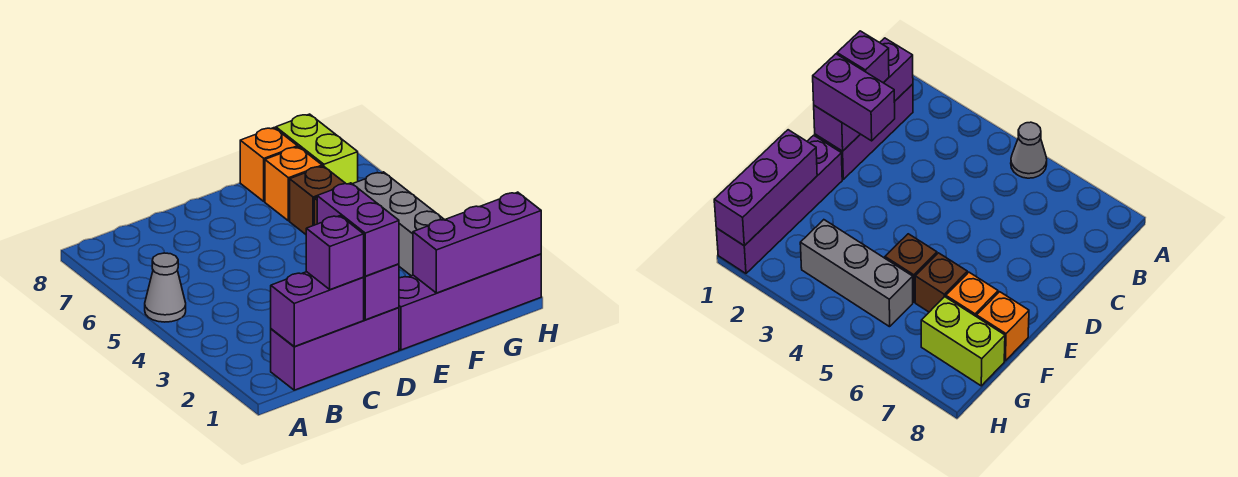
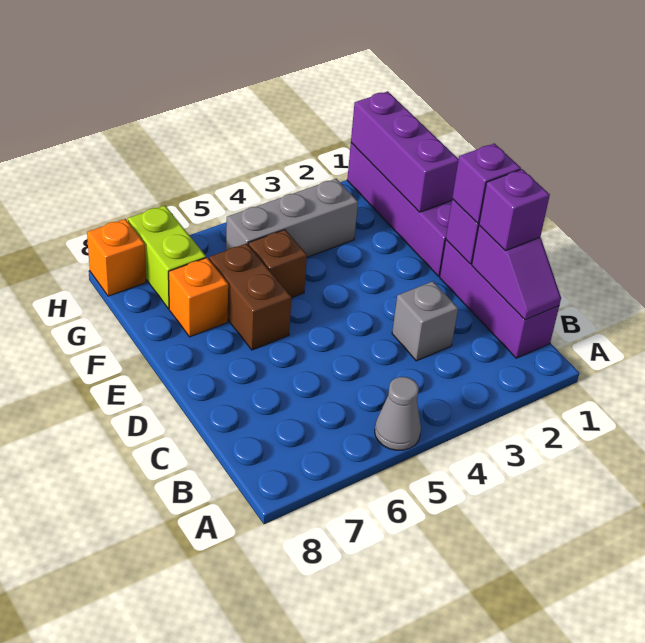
purple brick B1:C1 level 2 -> purple slope B1:C1 level 2 top C
none -> grey brick C3 level 1
purple brick D1:D2 level 3 -> purple brick D1 level 3
brown brick F6 level 1 -> brown brick E6:F6 level 1
orange brick F8 level 1 -> orange brick H8 level 1
lime brick G7:G8 level 1 -> lime brick G7:H7 level 1

